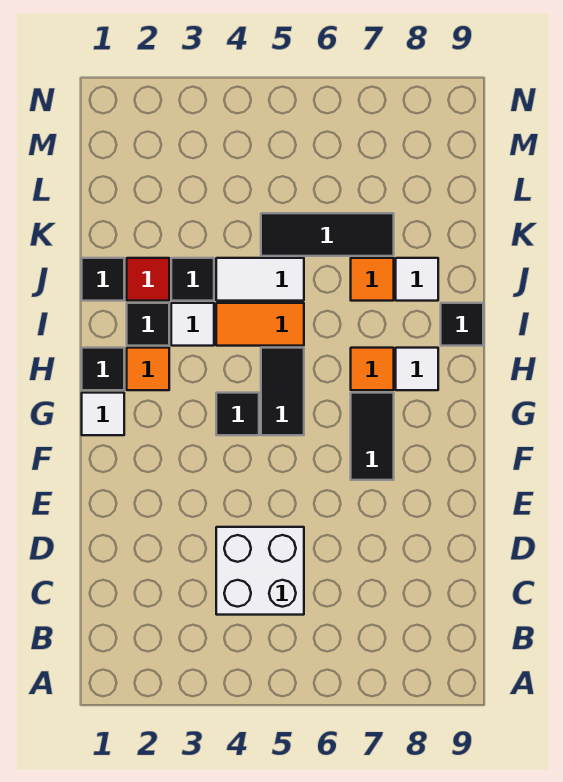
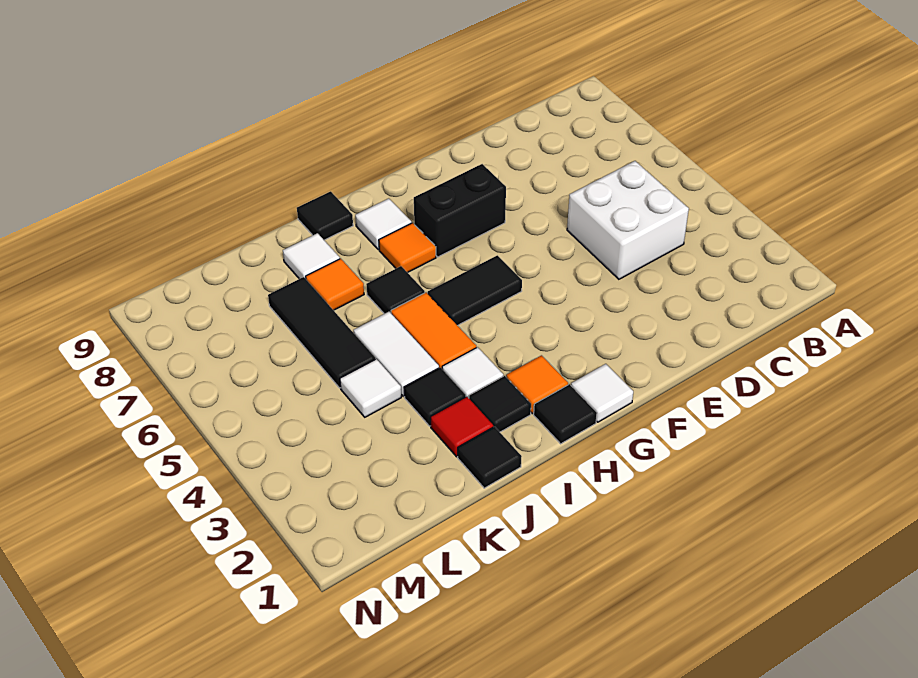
black tile F7:G7 level 1 -> black brick F7:G7 level 1
black tile G4 level 1 -> black tile I6 level 1
none -> white tile K4 level 1

